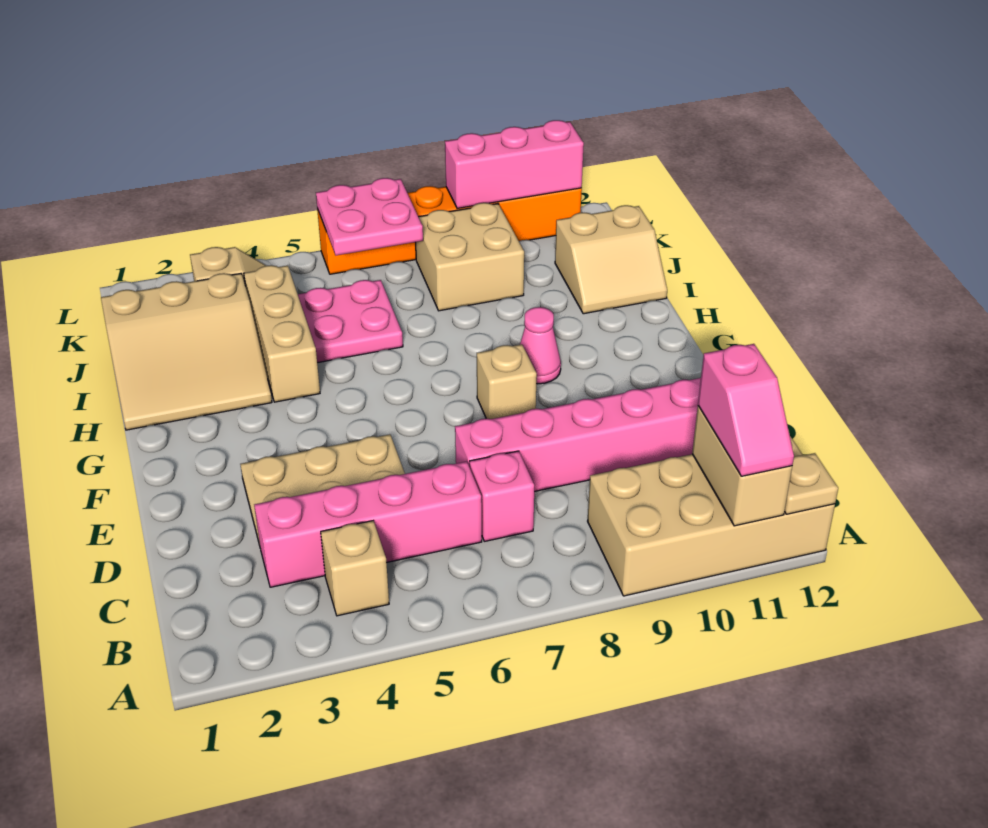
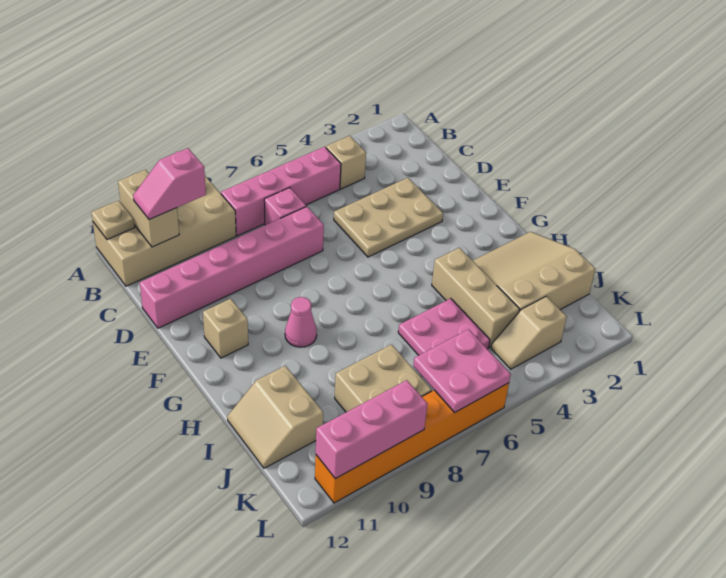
pink slope A11:B11 level 3 top B -> pink slope B10:B11 level 3 top 10
pink brick C3:C6 level 1 -> pink brick B5:B8 level 1
tan brick F8 level 1 -> tan brick F11 level 1
tan slope I11:J12 level 1 top J -> tan slope I11:J12 level 1 top 11

